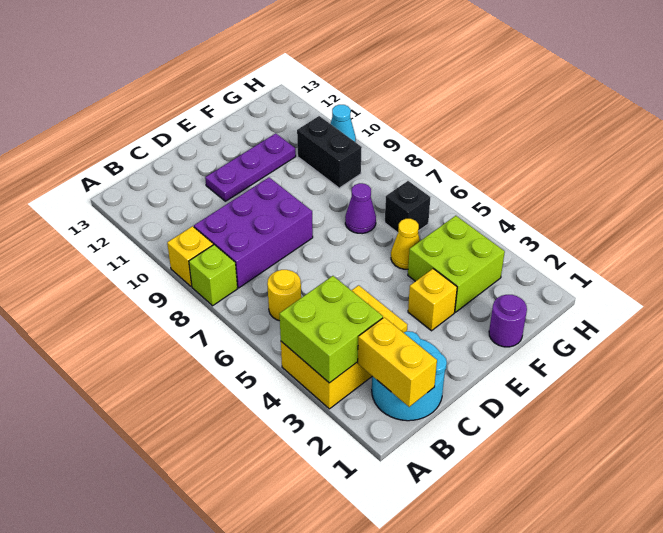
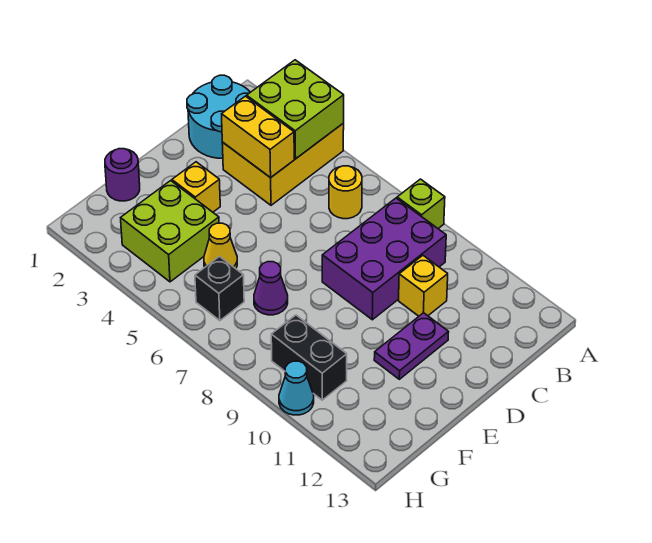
yellow brick A9 level 1 -> yellow brick C10 level 1
yellow brick B1:B2 level 2 -> yellow brick C3:C4 level 2
purple plate D11:F11 level 1 -> purple plate D11:E11 level 1

